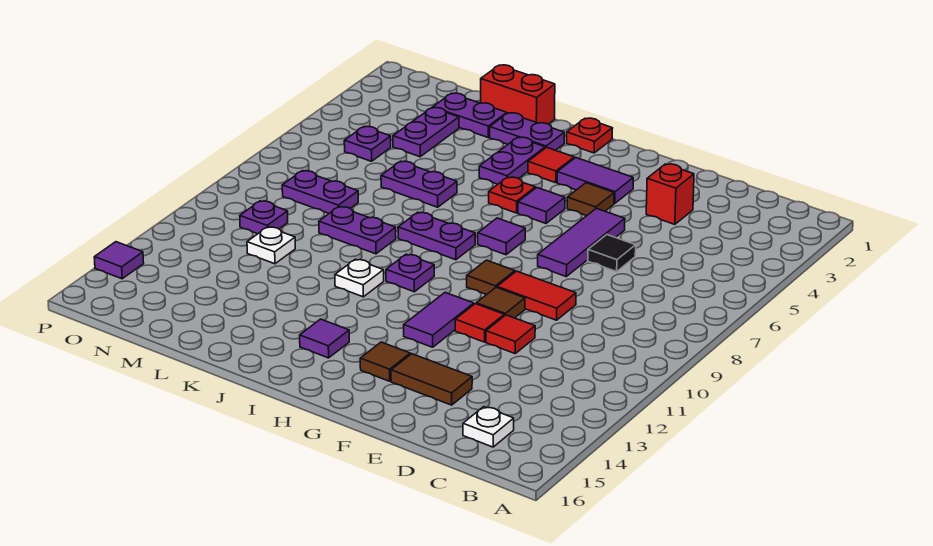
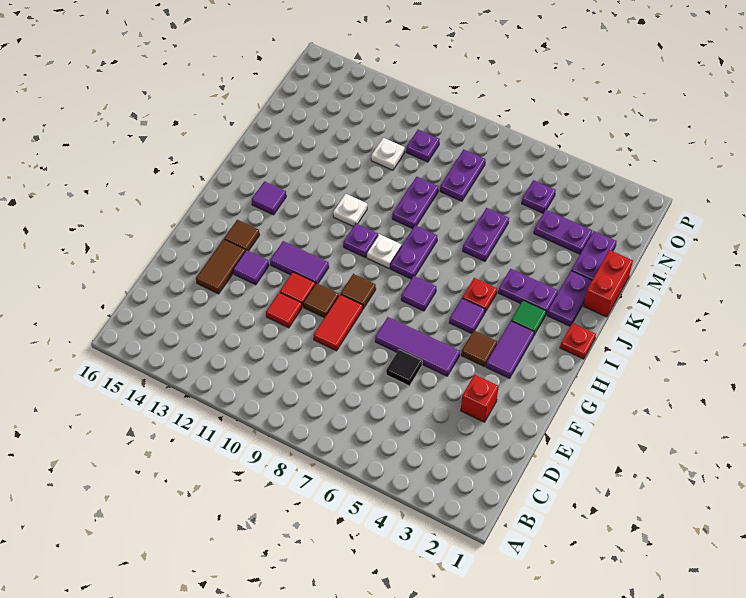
white plate C15 level 1 -> white plate I9 level 1
red tile I3 level 1 -> green tile I3 level 1
purple tile P14 level 1 -> purple tile F13 level 1

